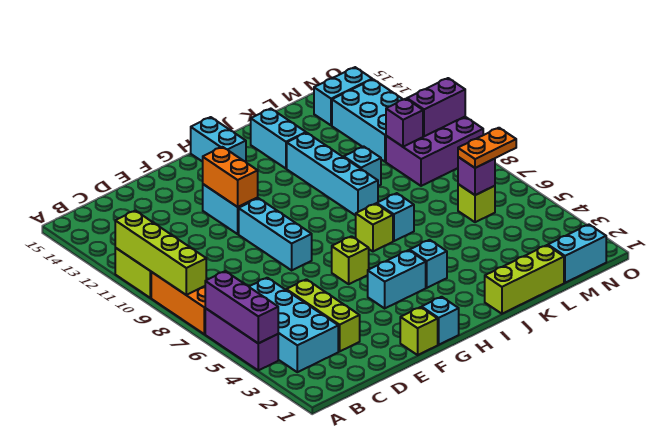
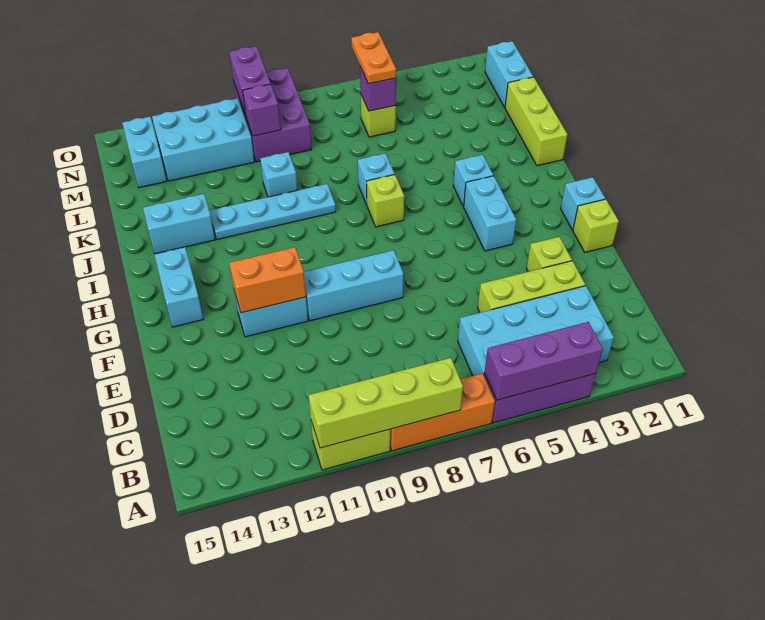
lime brick G6 level 1 -> lime brick E3 level 1
cyan brick H14:H15 level 1 -> cyan brick G14:H14 level 1
cyan brick J9:J12 level 1 -> cyan plate J9:J12 level 1

